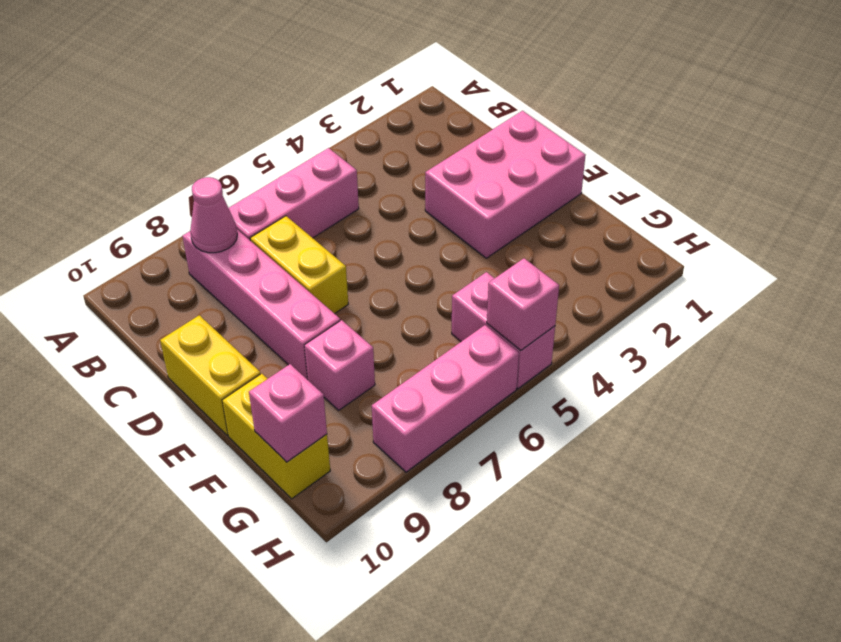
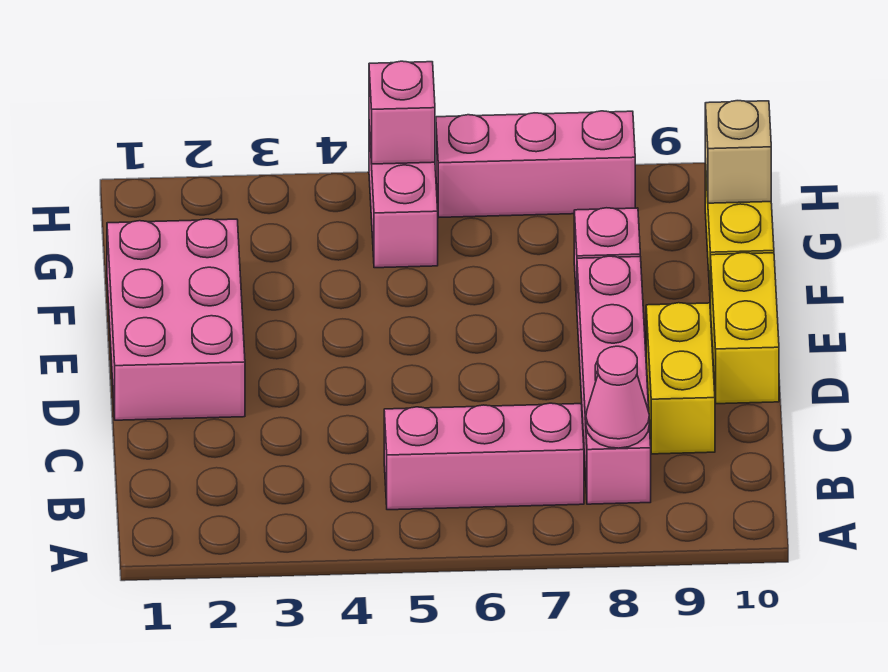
yellow brick C7:D7 level 1 -> yellow brick C9:D9 level 1
pink brick D1:E3 level 1 -> pink brick D1:F2 level 1
pink brick G10 level 2 -> tan brick G10 level 2

